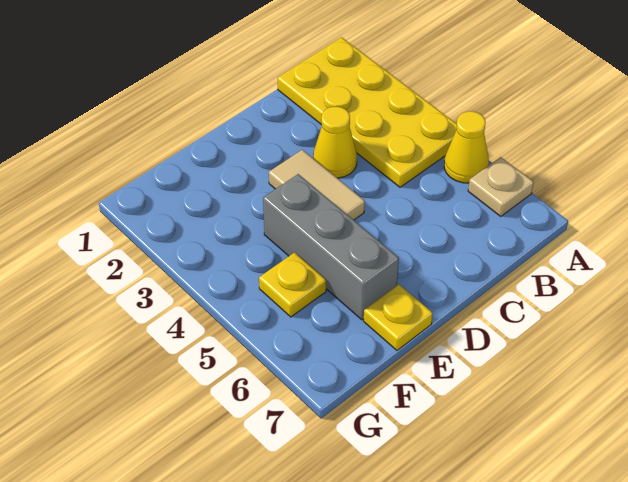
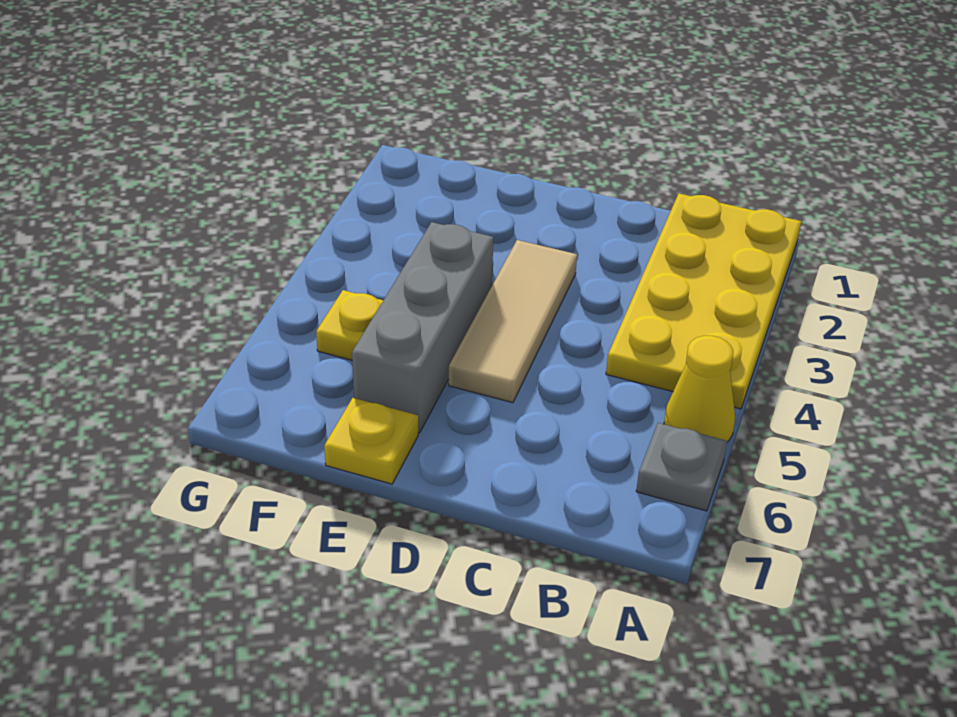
tan plate A6 level 1 -> grey plate A6 level 1
yellow cone C3 level 1 -> none
tan tile D3:D4 level 1 -> tan tile D3:D5 level 1

